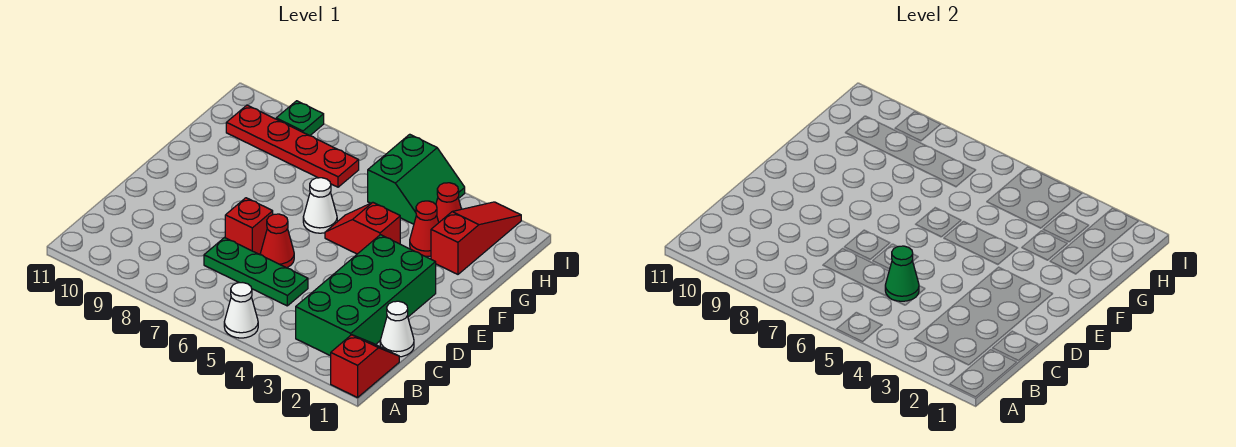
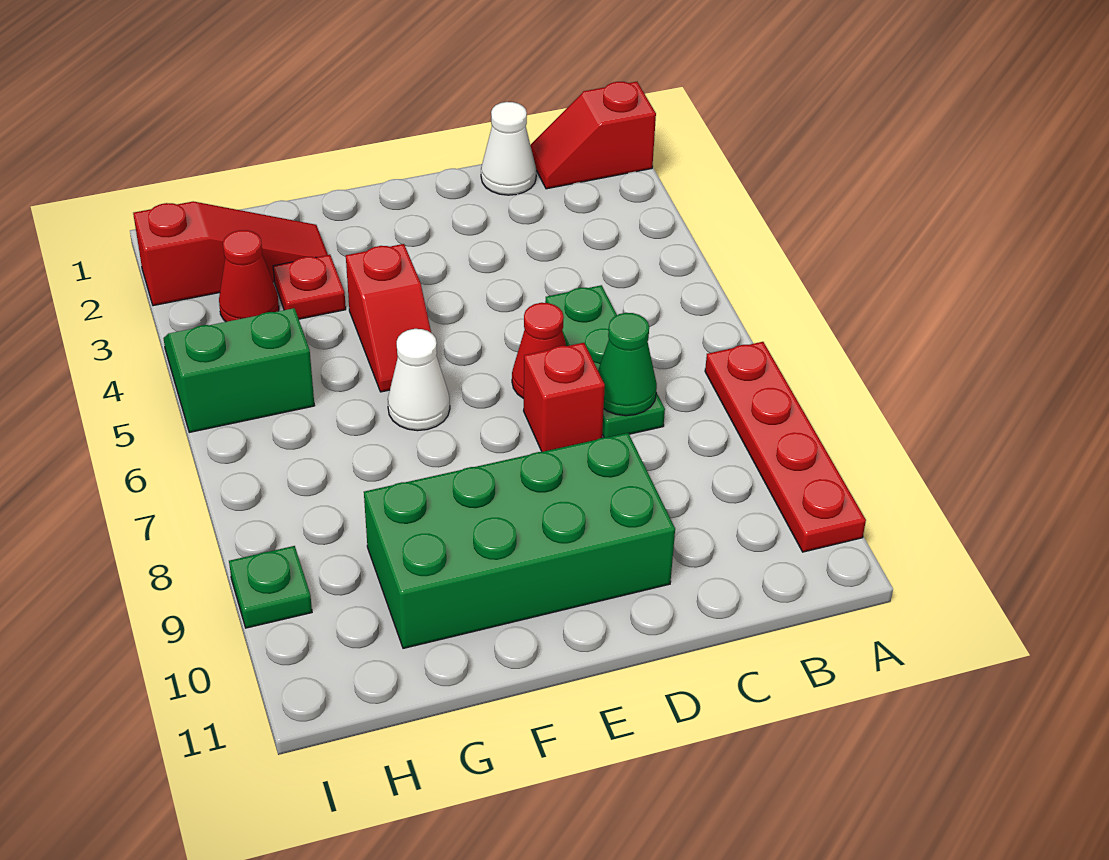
white cone A5 level 1 -> none
green brick B2:E3 level 1 -> green brick D9:G10 level 1
green cone C5 level 2 -> green cone C7 level 2
red slope G2:I2 level 1 top G -> red slope G2:I2 level 1 top I
red cone G3 level 1 -> red plate G3 level 1
red plate H7:H10 level 1 -> red plate A7:A10 level 1

